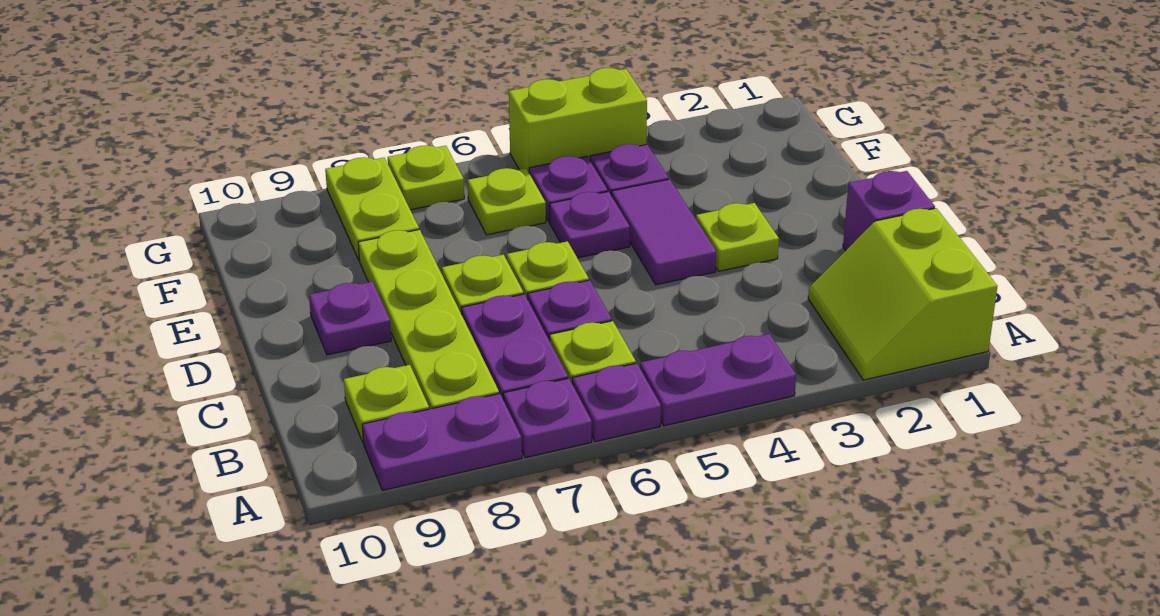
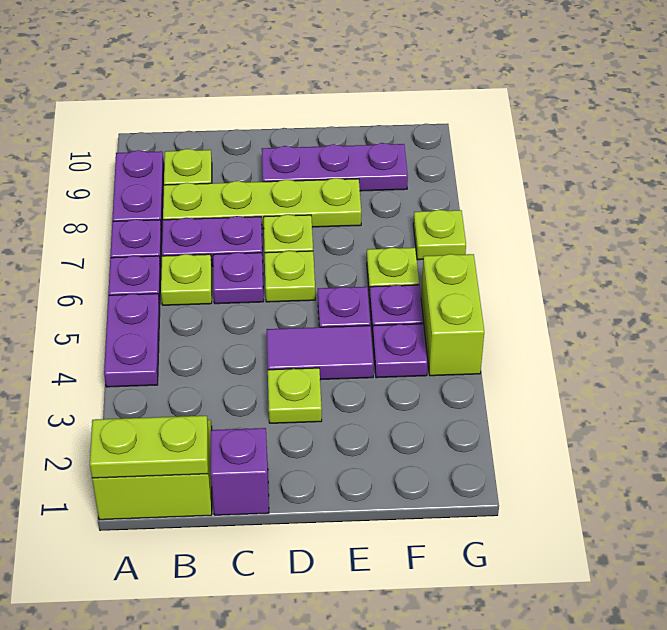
purple plate D9 level 1 -> purple plate D9:F9 level 1
lime plate F8:G8 level 1 -> lime plate A1:B1 level 2

